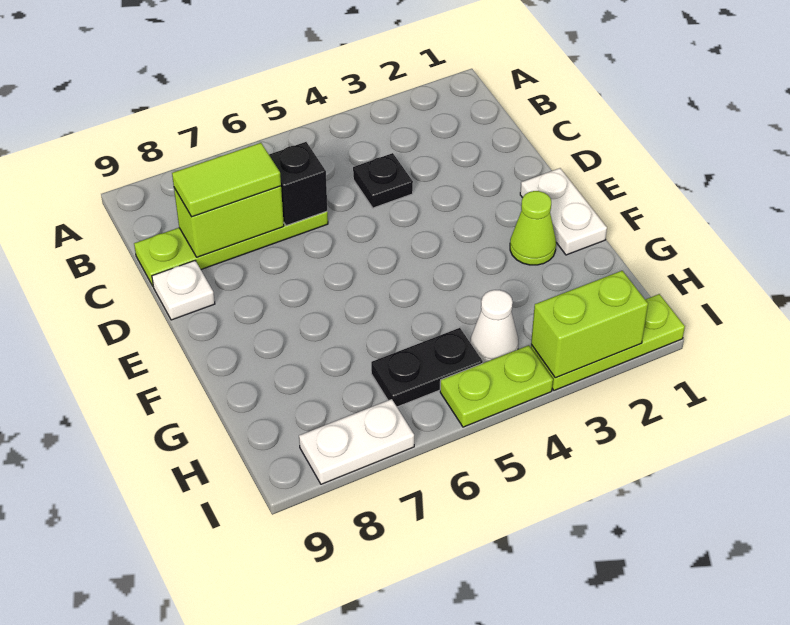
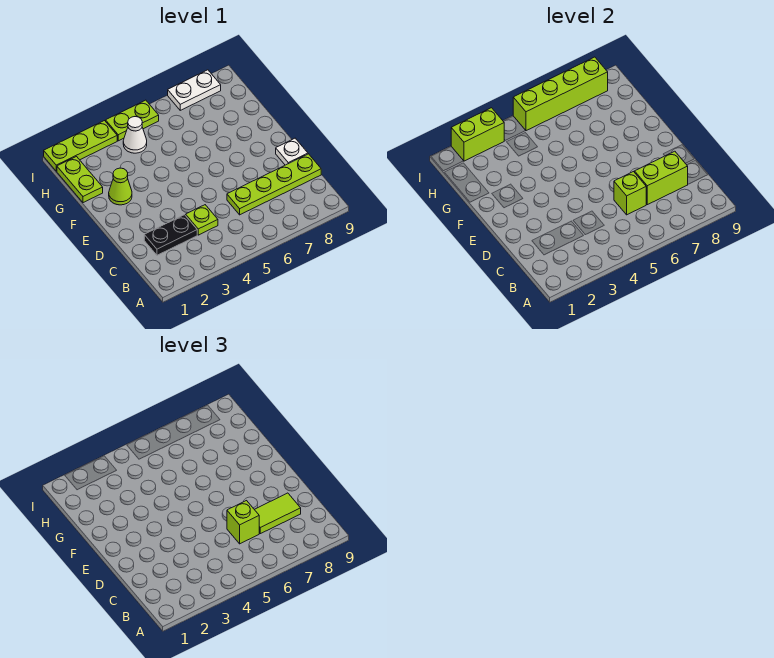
black plate C4 level 1 -> lime plate C4 level 1
black brick C6 level 2 -> lime brick C6 level 2
none -> lime brick C6 level 3
white plate E1:F1 level 1 -> none
none -> lime plate G1:H1 level 1
black plate H5:H6 level 1 -> black plate C2:C3 level 1
none -> lime brick I5:I8 level 2

